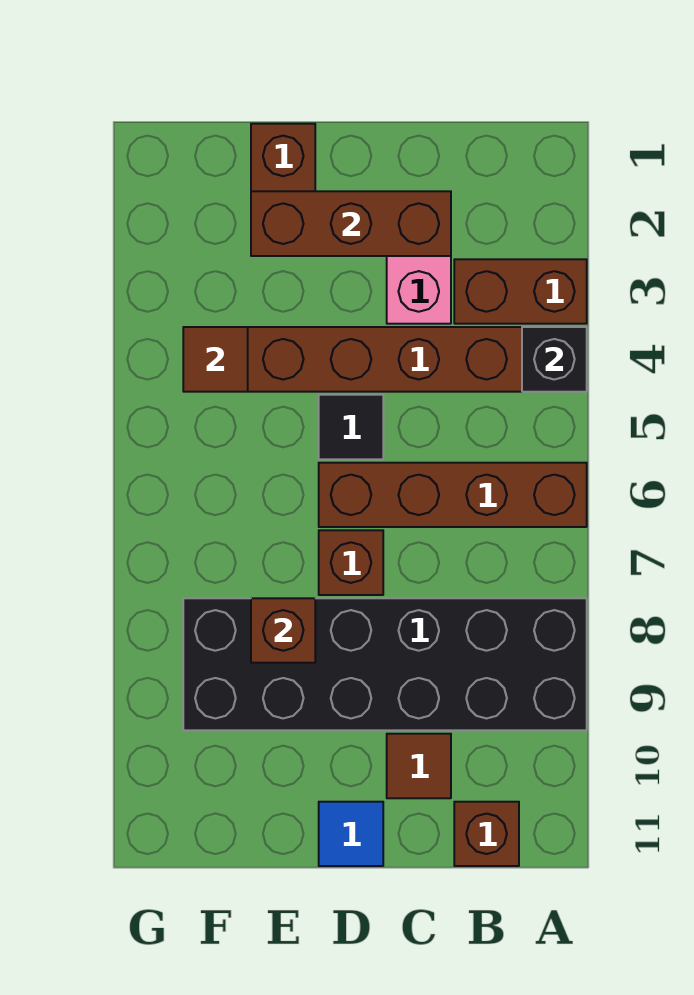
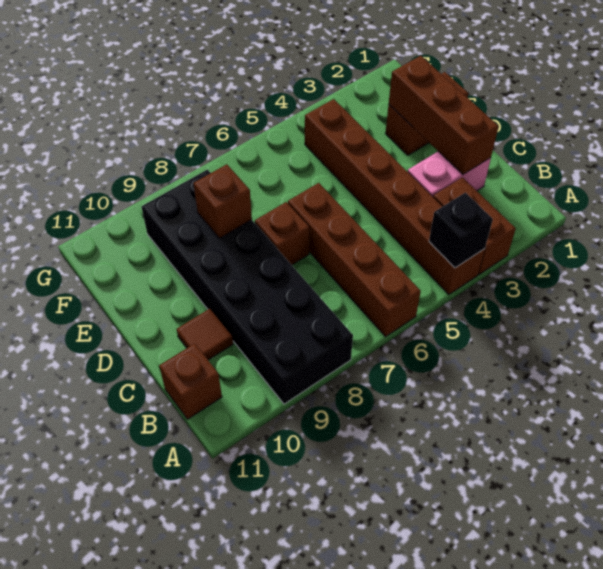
black tile D5 level 1 -> none
blue tile D11 level 1 -> none
brown tile F4 level 2 -> none

